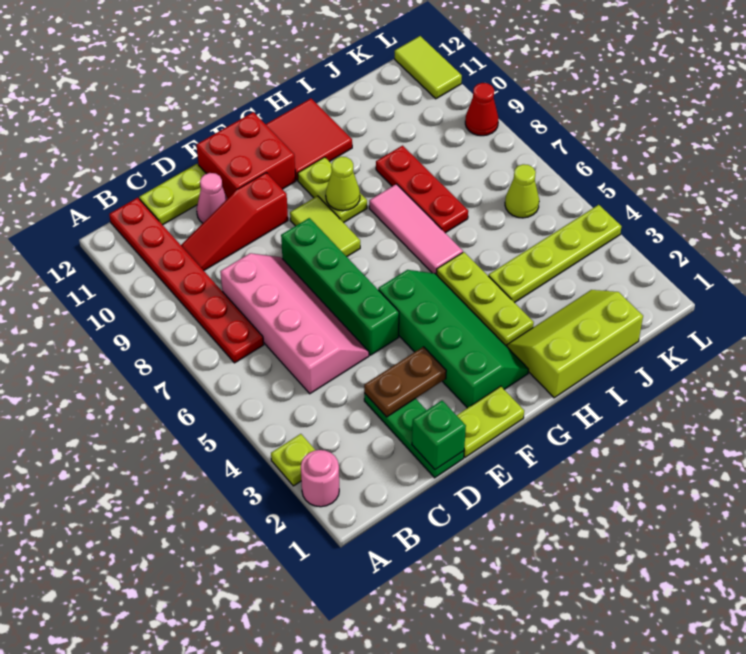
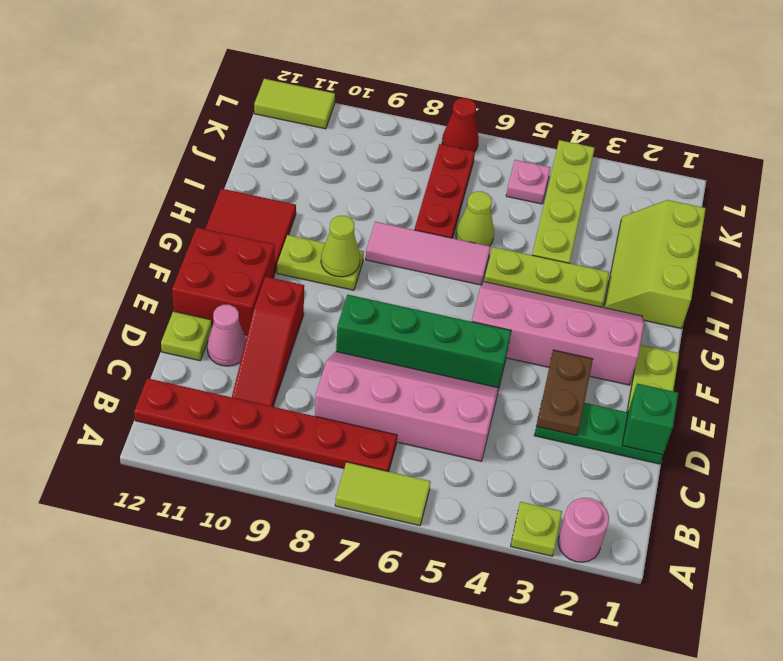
lime plate C12:D12 level 1 -> lime plate D12 level 1
green slope F2:G5 level 1 top F -> pink slope F2:G5 level 1 top F
lime tile F8:F9 level 1 -> lime tile A6:A7 level 1
red plate I7:I9 level 1 -> red plate I7:K7 level 1
none -> pink plate K5 level 1
lime cone K6 level 1 -> lime cone I6 level 1
red cone L9 level 1 -> red cone L7 level 1

